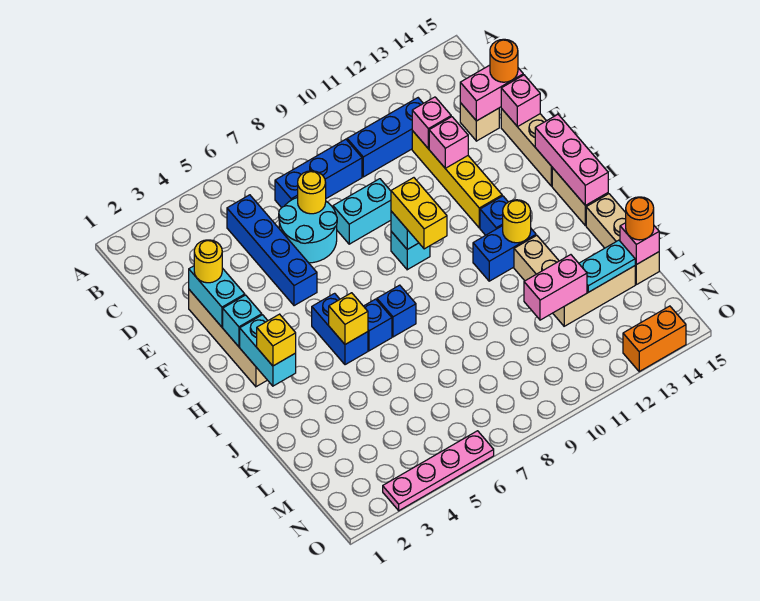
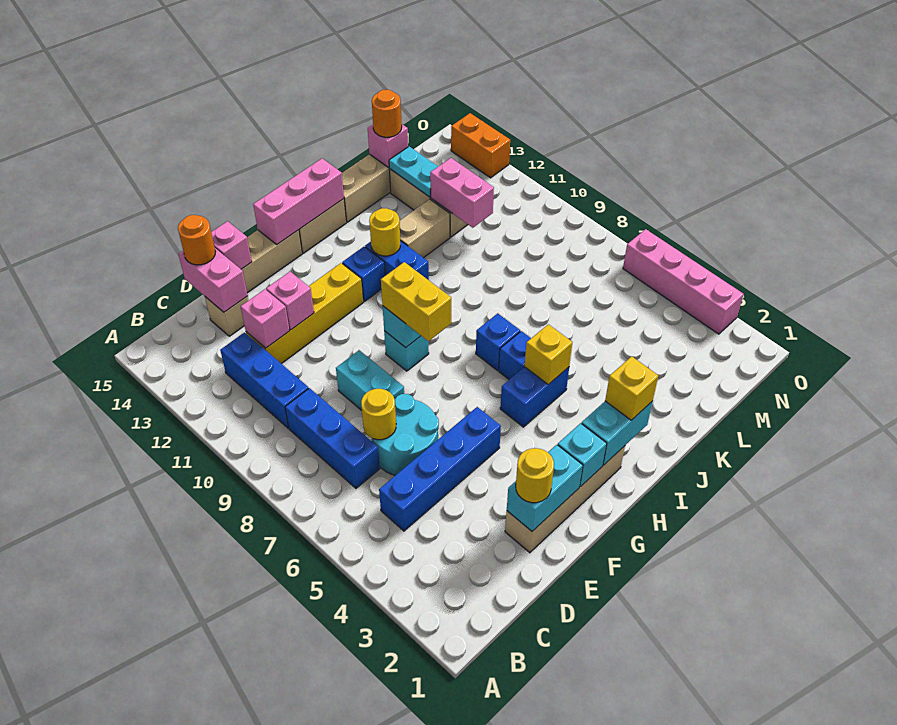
yellow brick G9:H9 level 3 -> yellow brick G8:G9 level 3
pink plate O3:O6 level 1 -> pink brick O3:O6 level 1

